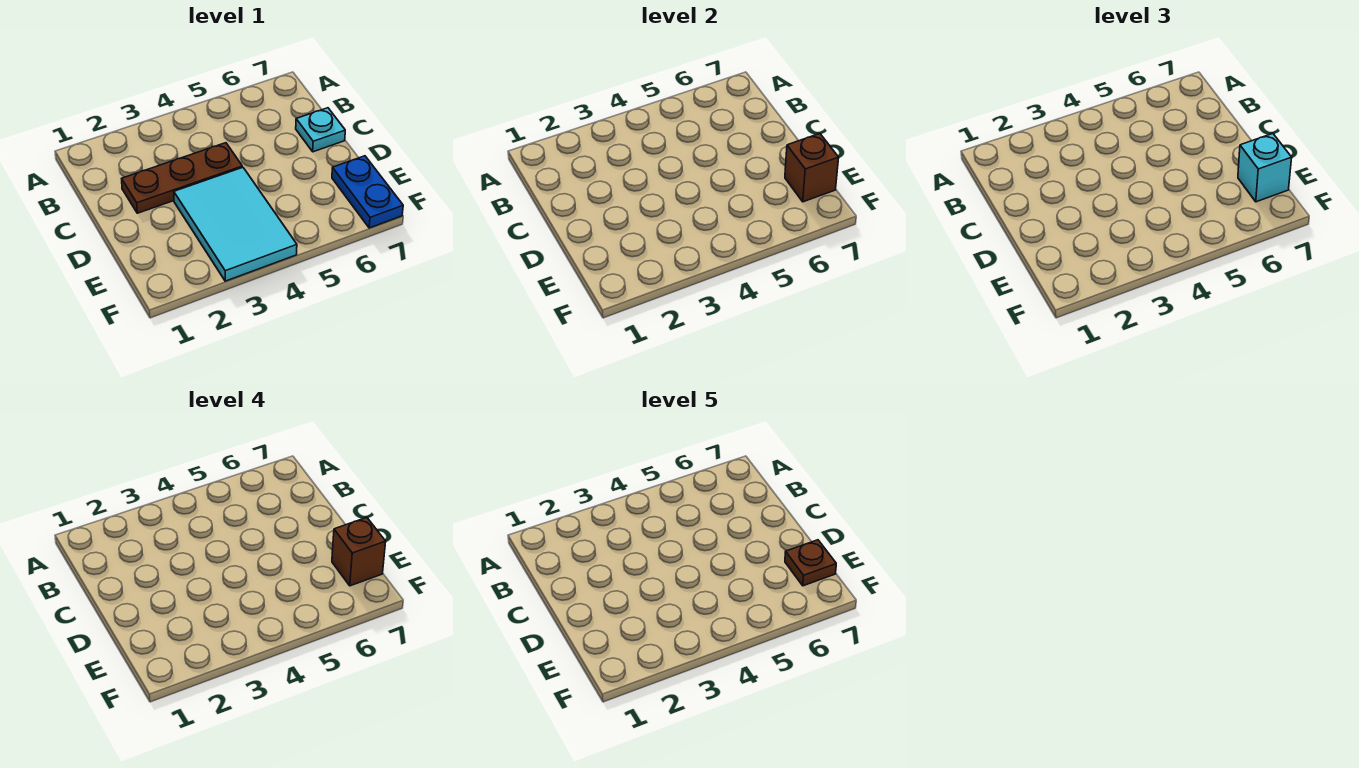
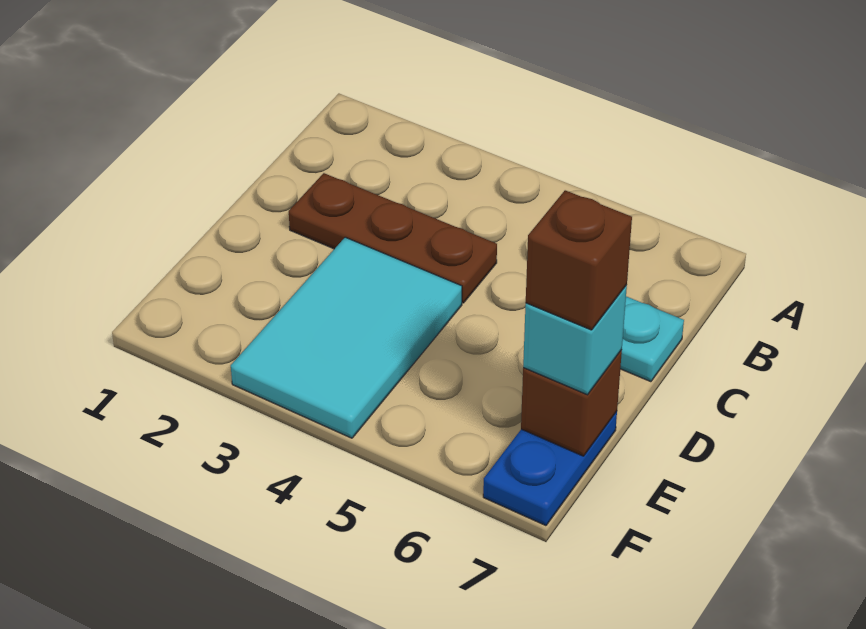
brown plate E7 level 5 -> none

